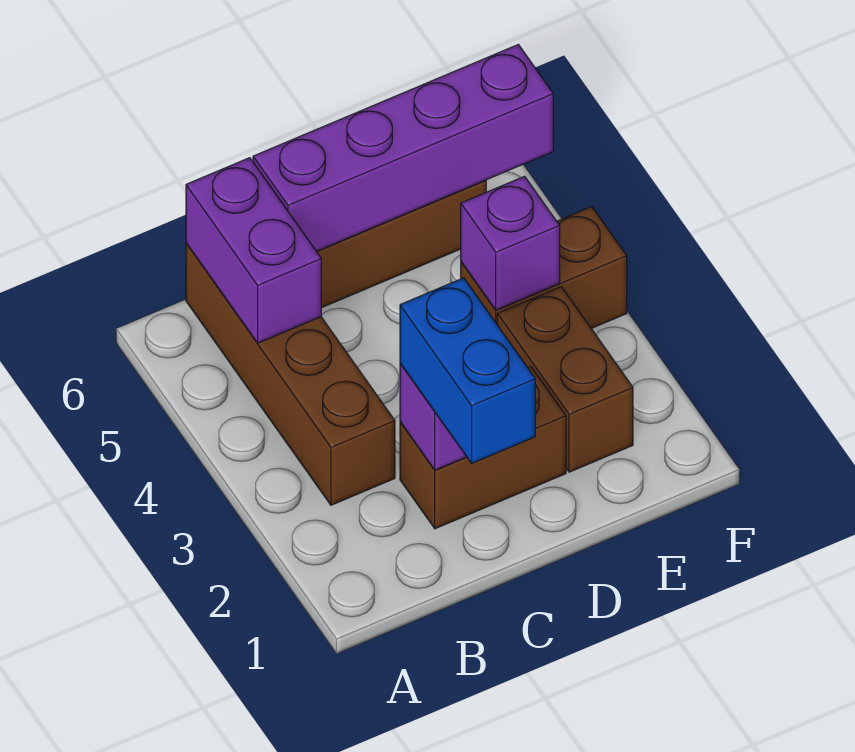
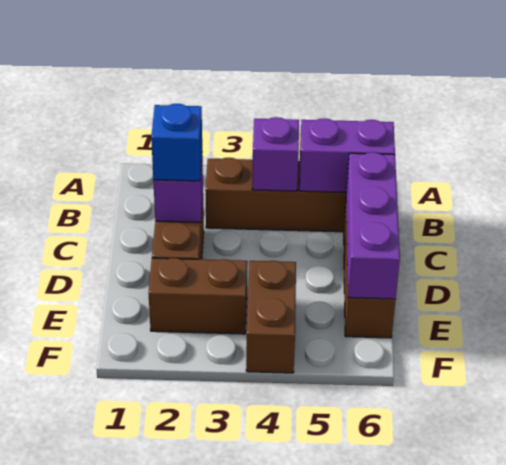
blue brick C1:C2 level 3 -> blue brick C2 level 3
purple brick C6:F6 level 2 -> purple brick C6:E6 level 2
purple brick E4 level 2 -> purple brick B4 level 2

